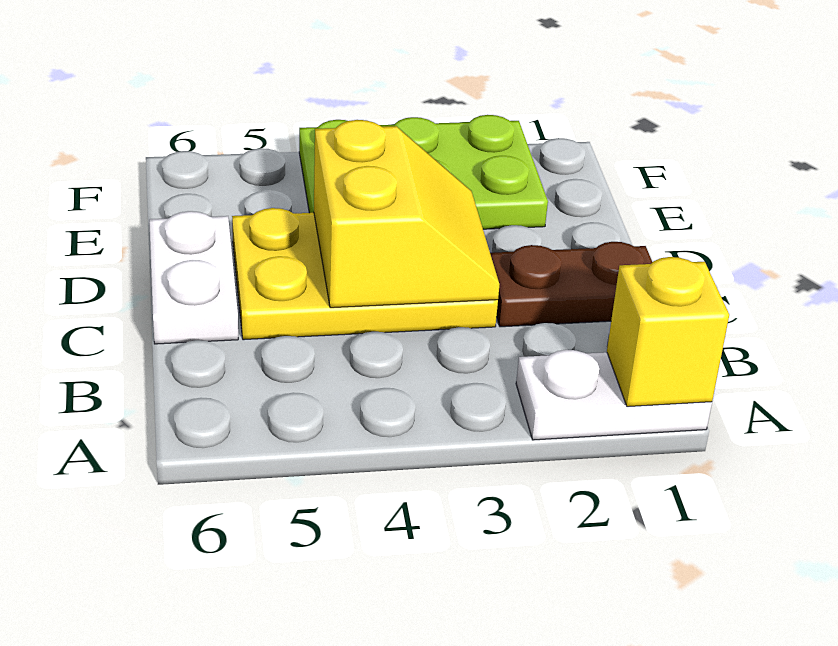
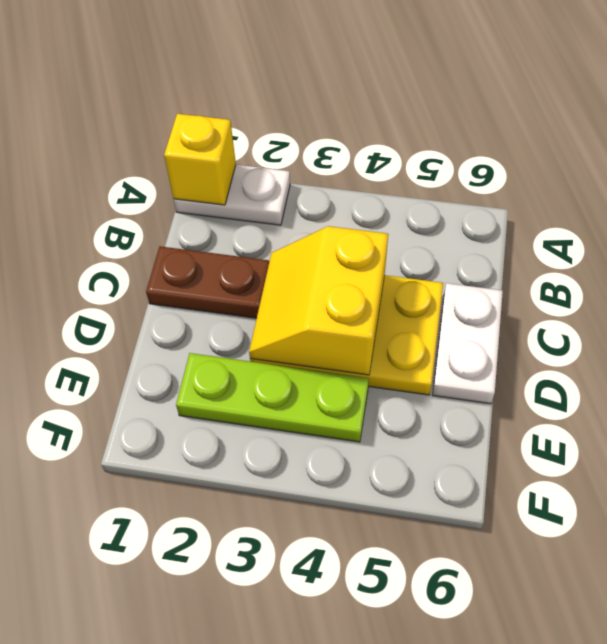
lime plate E2:F4 level 1 -> lime plate E2:E4 level 1

